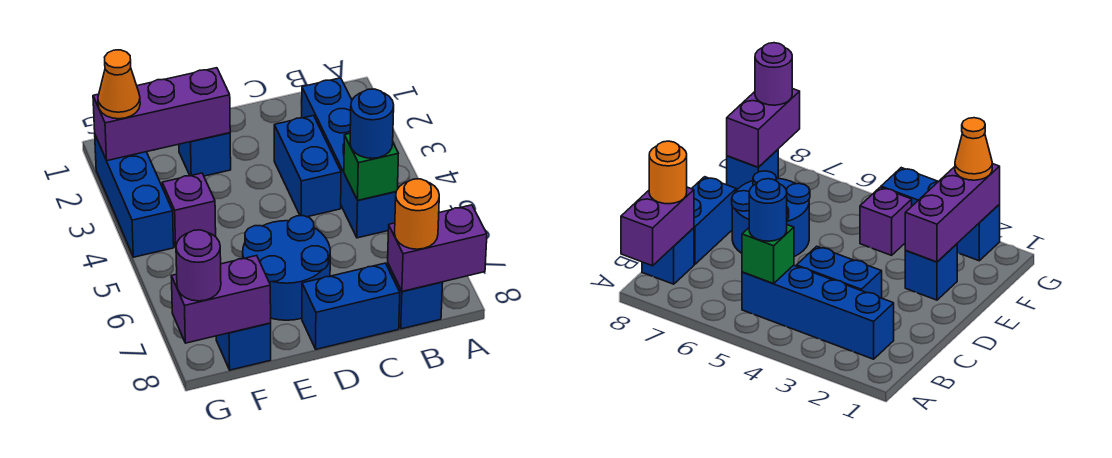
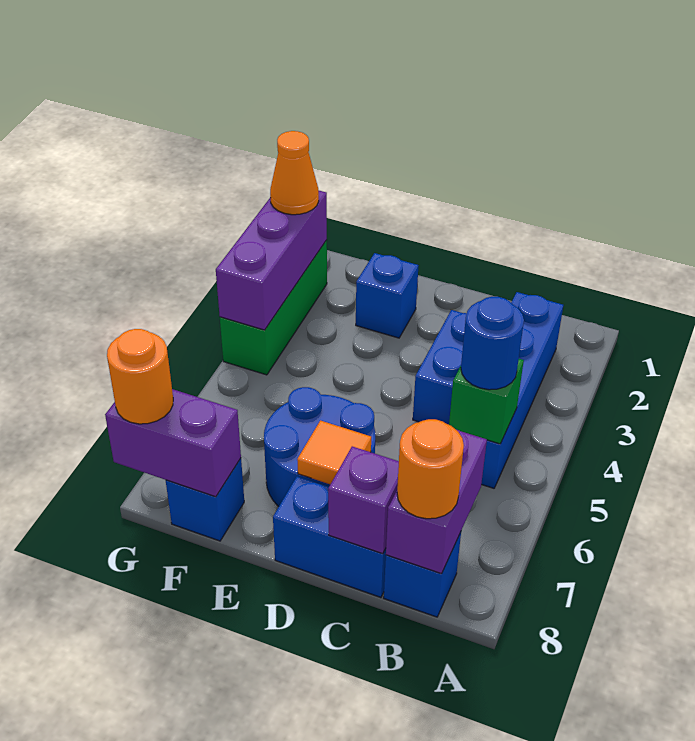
purple brick A8:B8 level 2 -> purple brick B7:B8 level 2
none -> orange tile D7 level 2
purple brick E2:G2 level 2 -> purple brick G2:G4 level 2
purple brick F4 level 1 -> purple brick C8 level 2
blue brick G2:G4 level 1 -> green brick G2:G4 level 1
purple round brick G8 level 3 -> orange round brick G8 level 3

